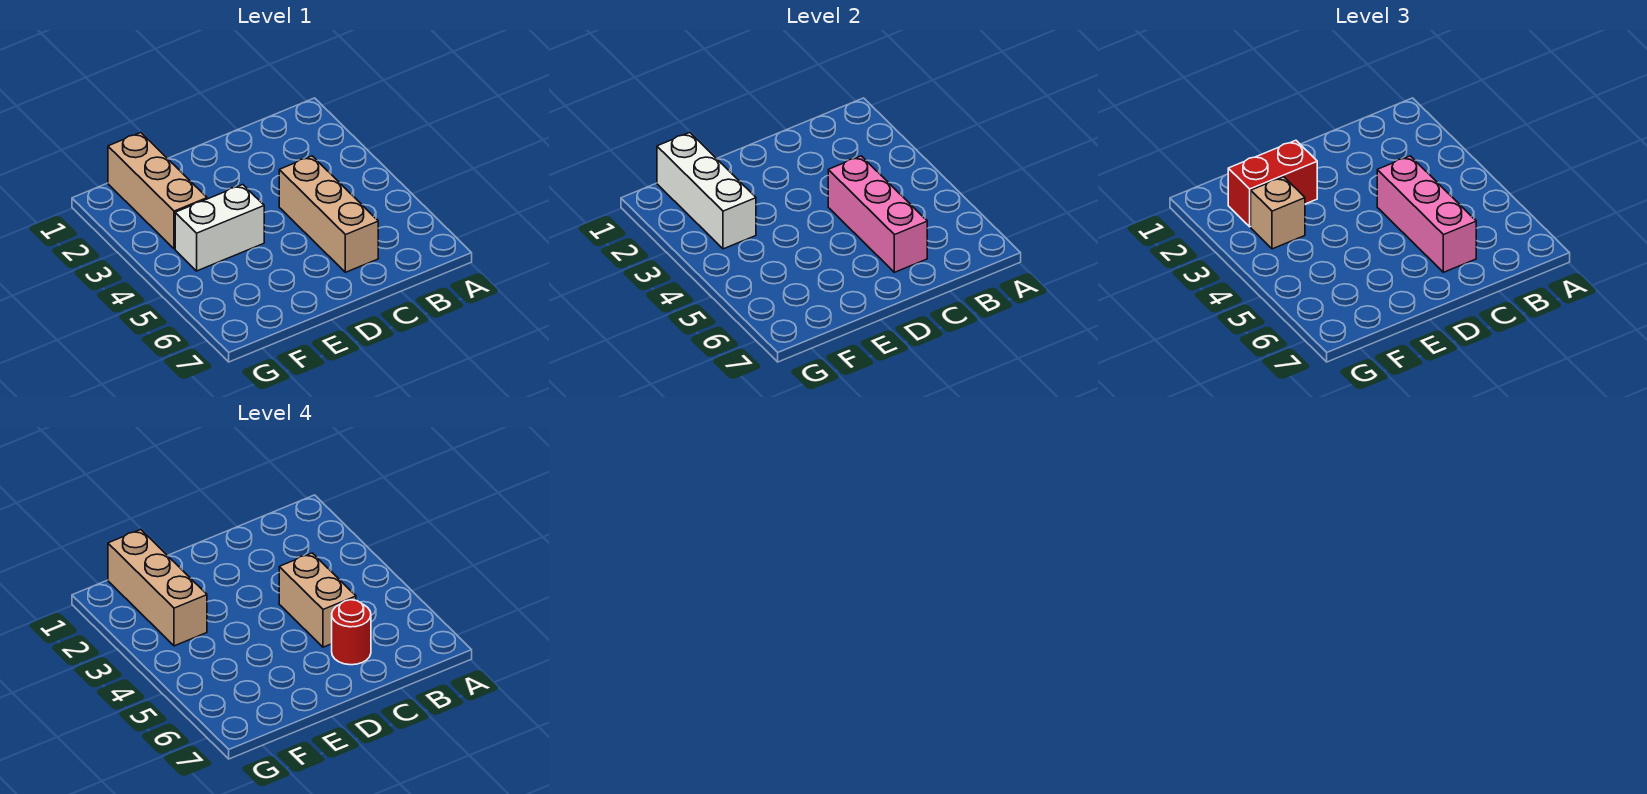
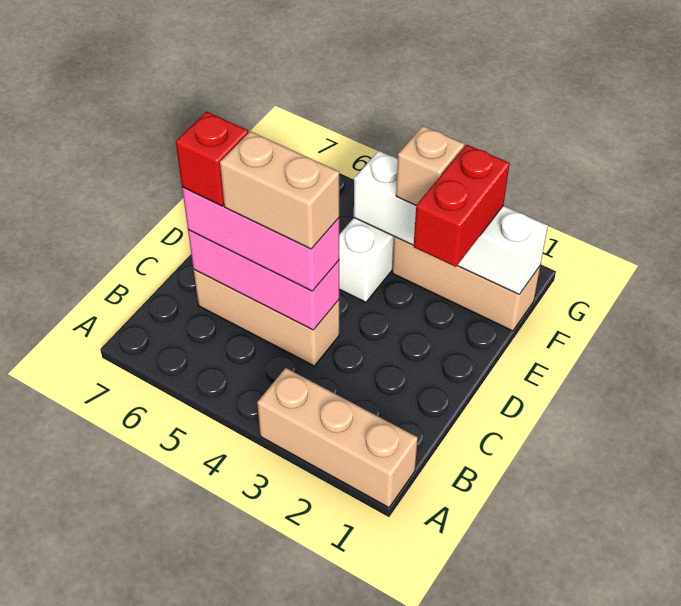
red round brick C6 level 4 -> red brick C6 level 4
white brick F1:F3 level 2 -> white brick F1:F4 level 2
tan brick F1:F3 level 4 -> tan brick A1:A3 level 1

